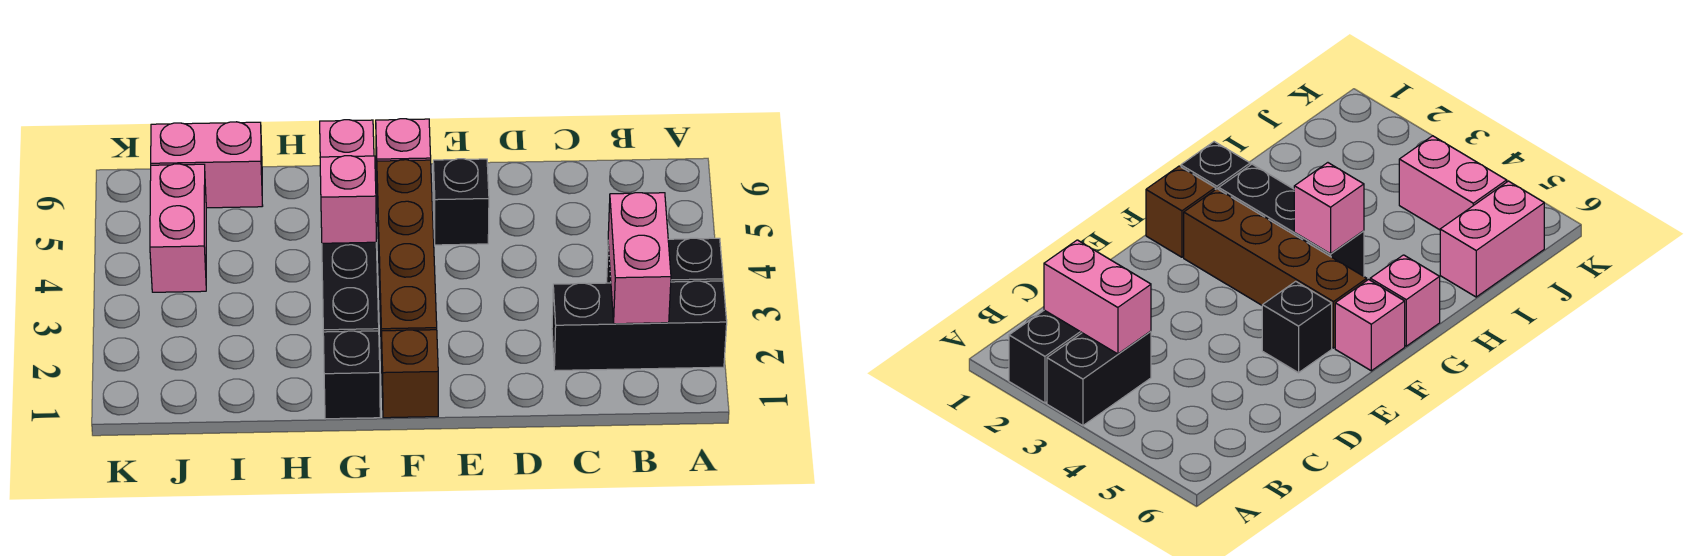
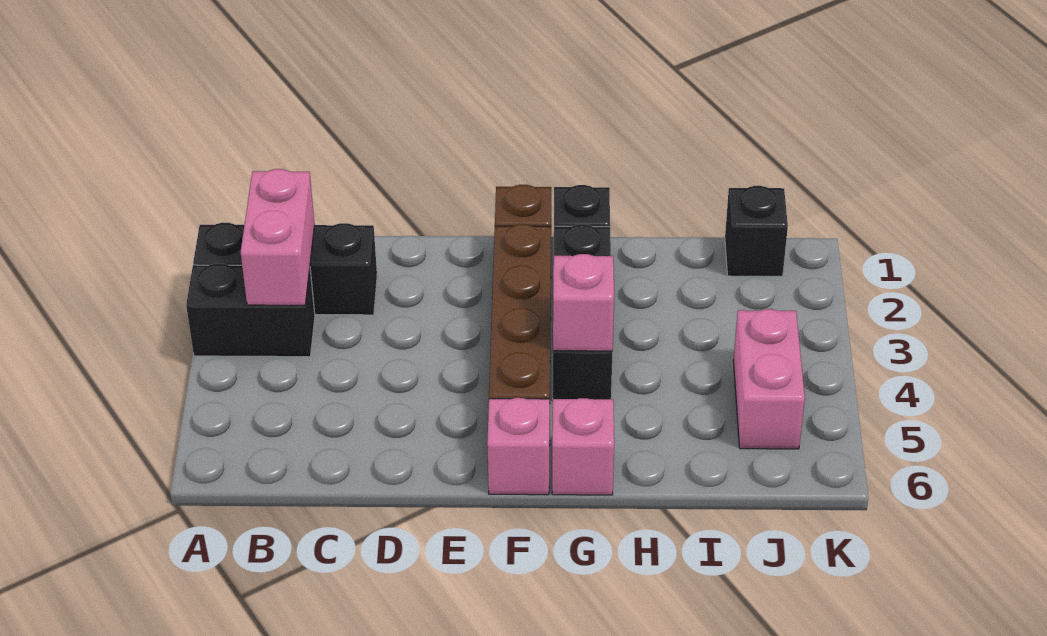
black brick E5 level 1 -> black brick J1 level 1
pink brick I6:J6 level 1 -> none

